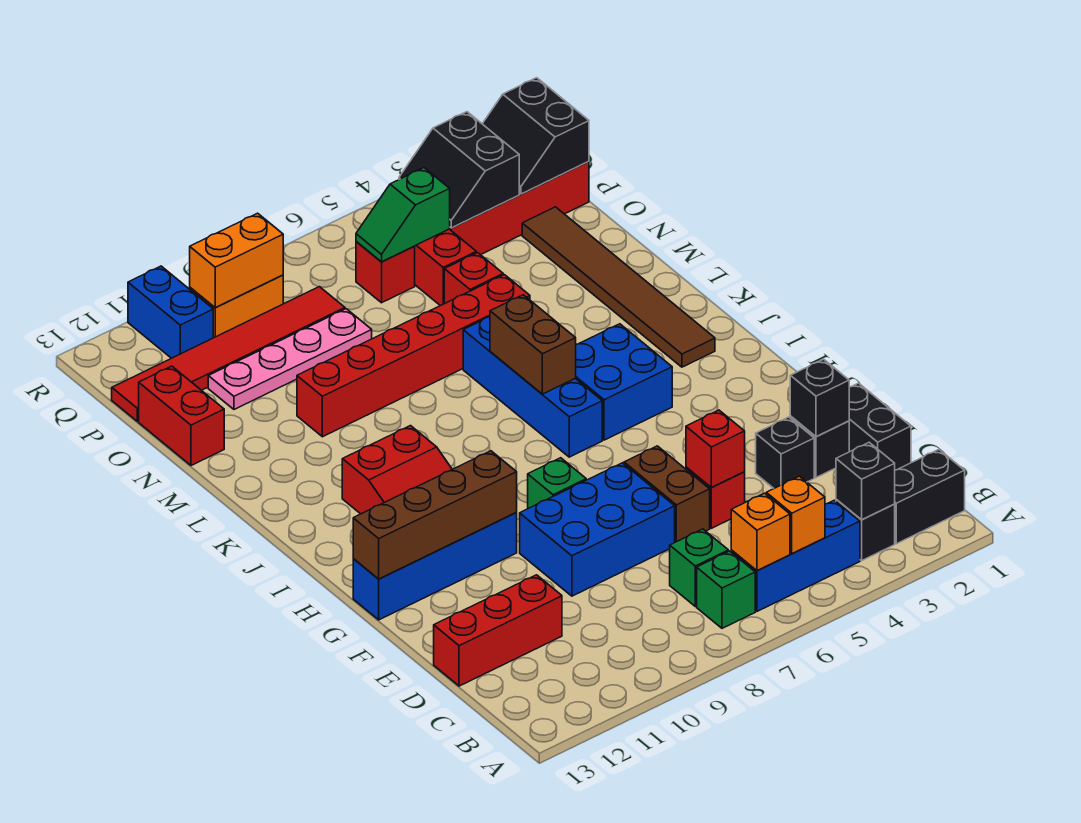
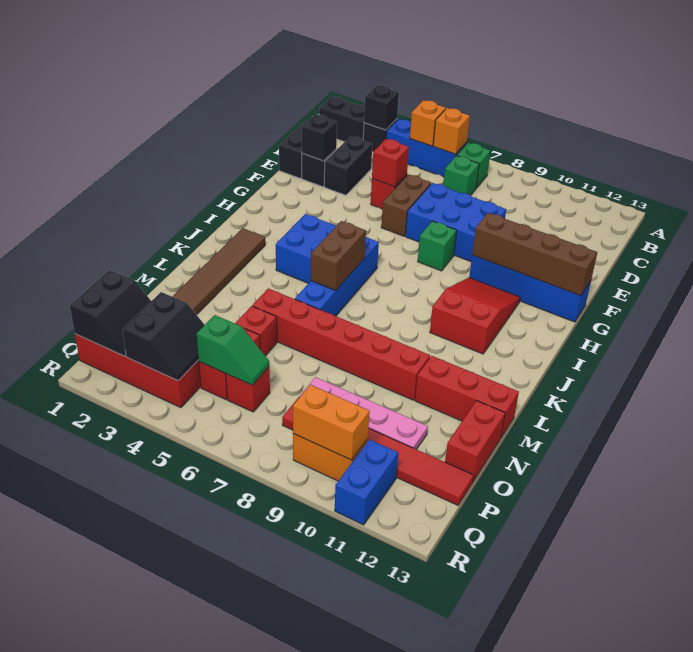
red brick D11:D13 level 1 -> red brick M11:M13 level 1
black brick E3 level 1 -> black brick D3:E3 level 1

